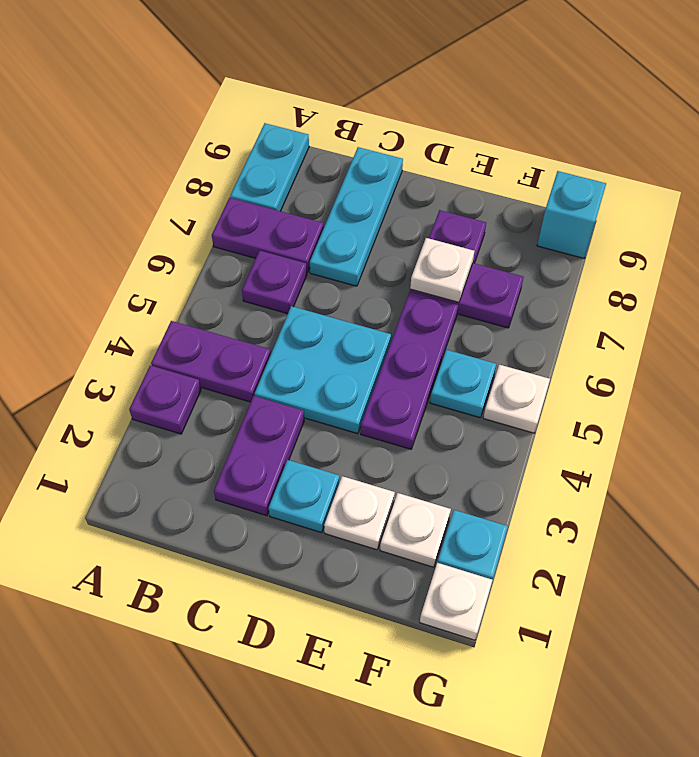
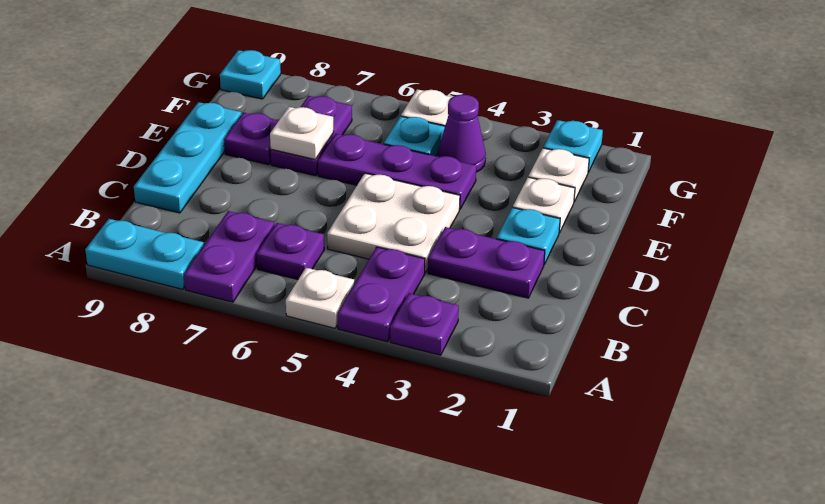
cyan plate C4:D5 level 1 -> white plate C4:D5 level 1
cyan plate C7:C9 level 1 -> cyan plate C9:E9 level 1
none -> purple cone F4 level 1
white plate G1 level 1 -> white plate A5 level 1
cyan brick G9 level 1 -> cyan plate G9 level 1

